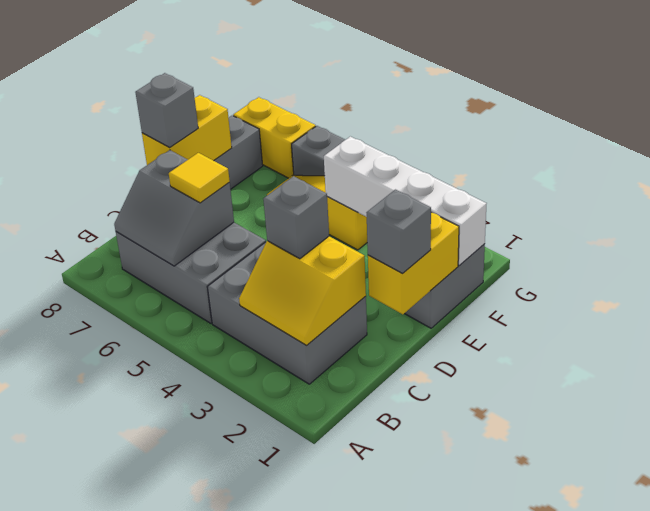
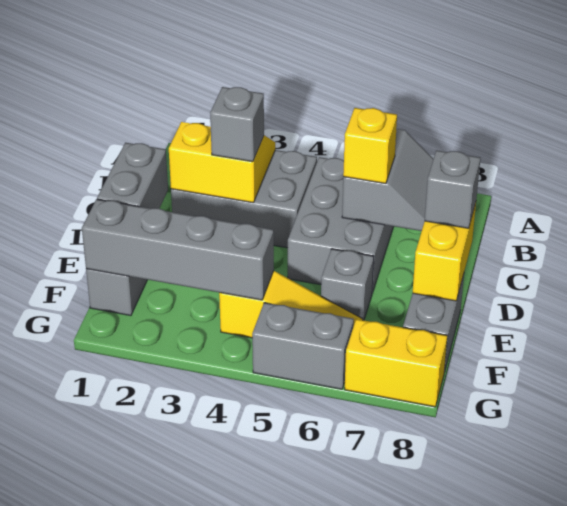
grey brick B5:C7 level 1 -> grey brick B5:D6 level 1
grey slope B6:C7 level 2 top C -> grey slope B6:C7 level 2 top 6
yellow tile C6 level 3 -> yellow brick C6 level 3
yellow brick D1:E1 level 2 -> grey brick D1:E1 level 2
grey brick D1 level 3 -> grey brick E6 level 1
white brick F1:F4 level 2 -> grey brick F1:F4 level 2

